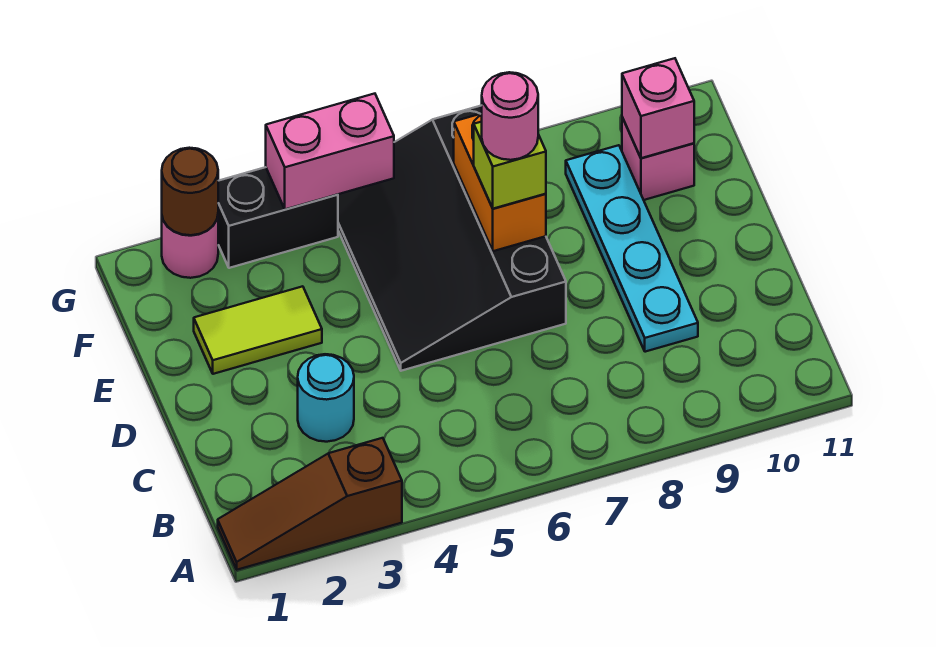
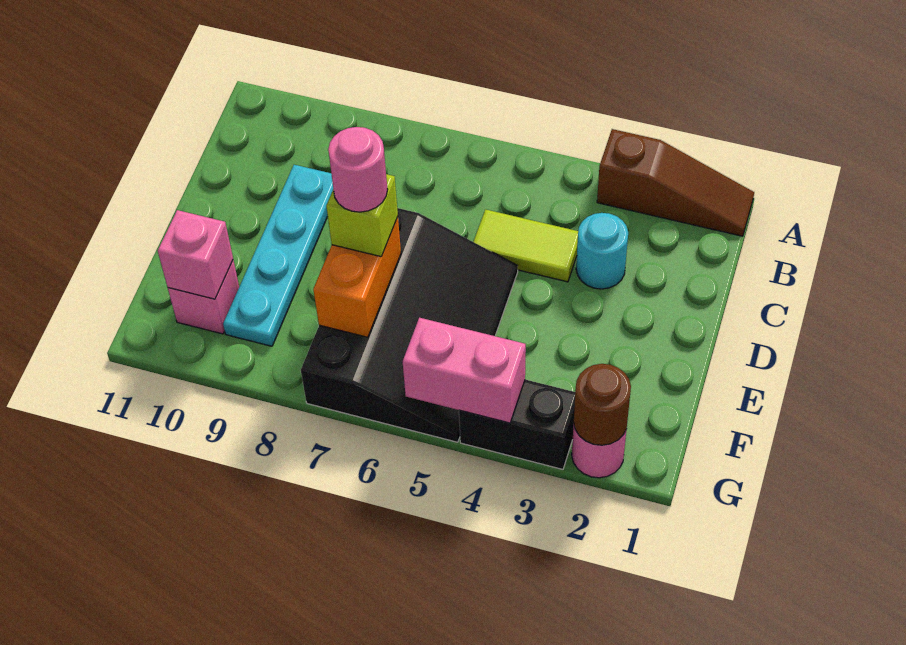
lime tile E2:E3 level 1 -> lime tile C4:C5 level 1

